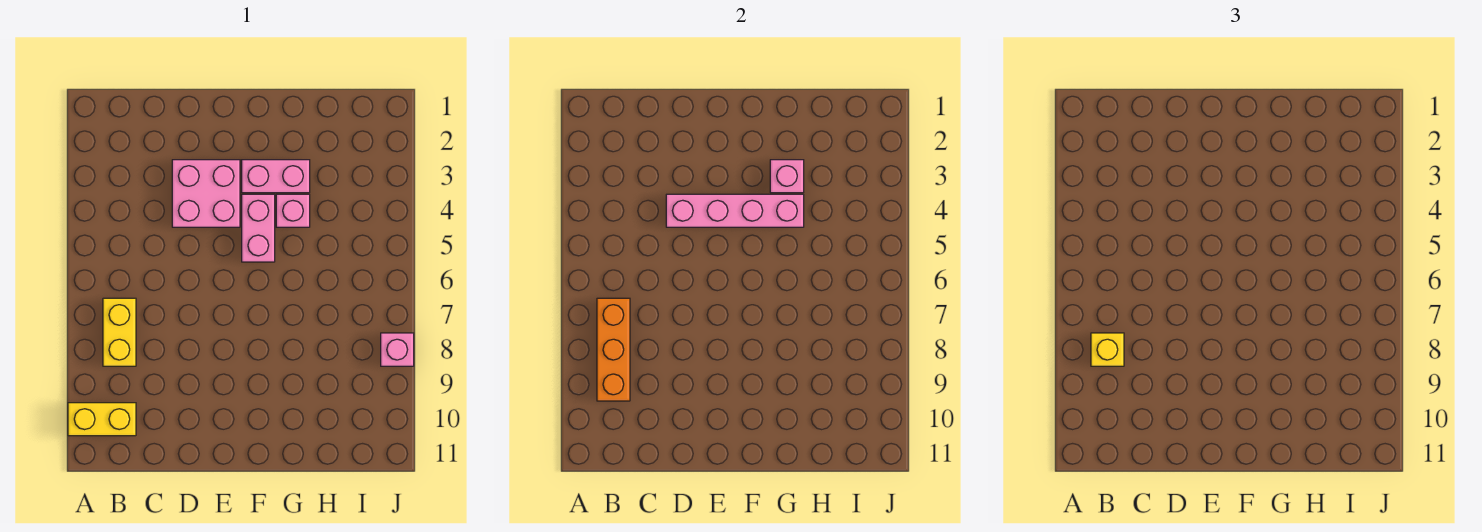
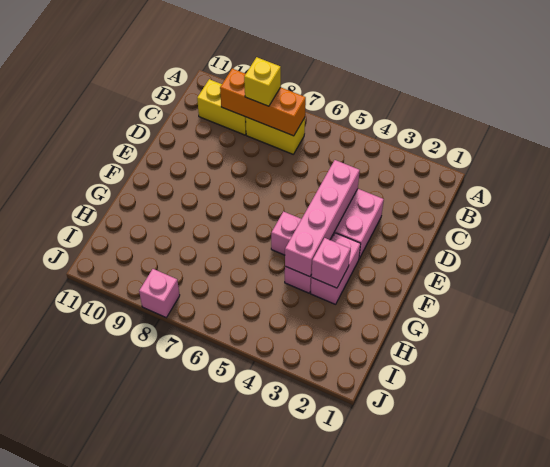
yellow brick A10:B10 level 1 -> yellow brick B9:B10 level 1

